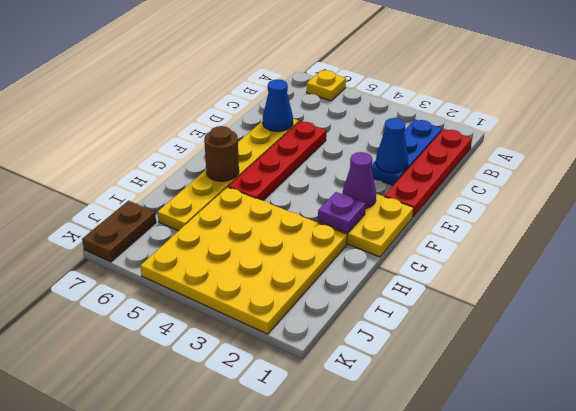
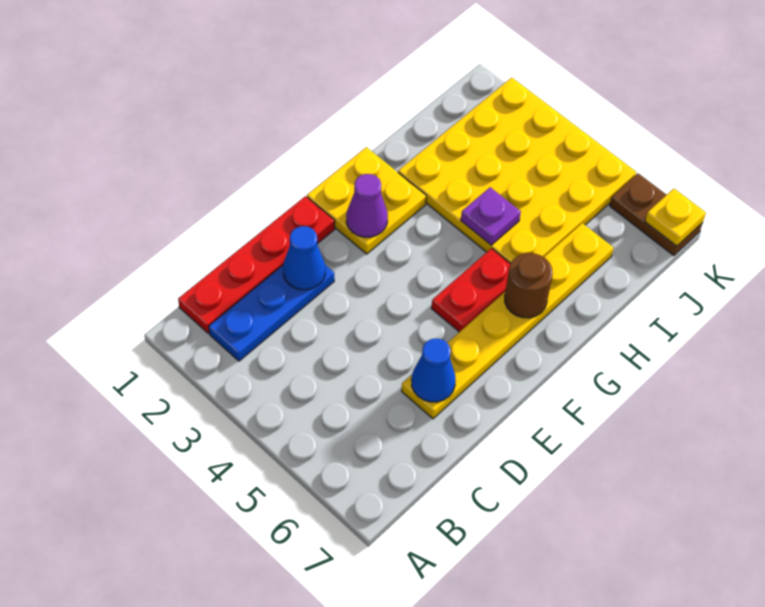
yellow plate A6 level 1 -> yellow plate K7 level 2
red plate D5:G5 level 1 -> red plate F5:G5 level 1
purple plate G2 level 2 -> purple plate H4 level 2
brown plate J7:K7 level 1 -> brown plate K6:K7 level 1

